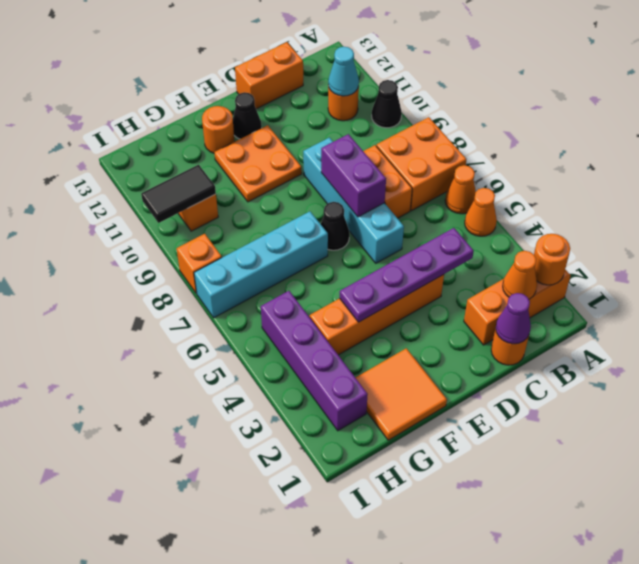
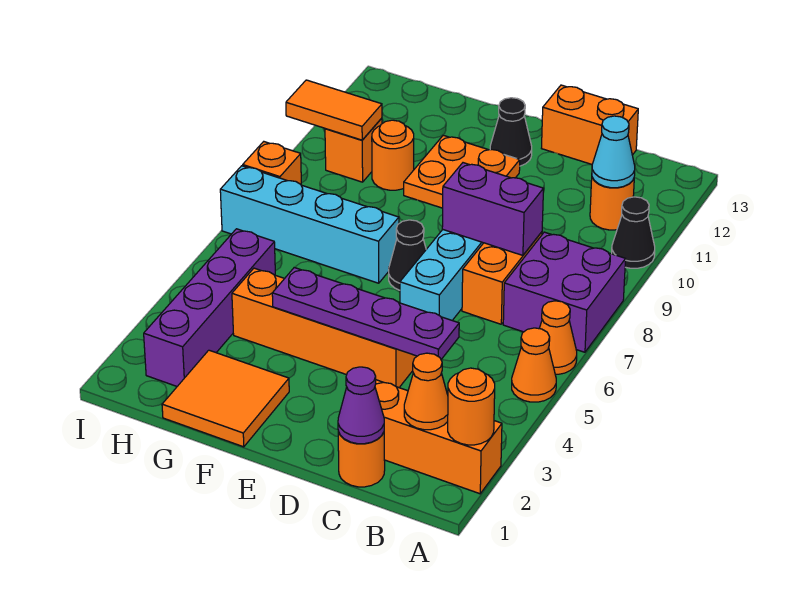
orange brick A7:B8 level 1 -> purple brick A7:B8 level 1
purple brick D7:D8 level 2 -> purple brick C8:D8 level 2
orange round brick F12 level 1 -> orange round brick G10 level 1
black tile H10:I10 level 2 -> orange tile H10:I10 level 2

